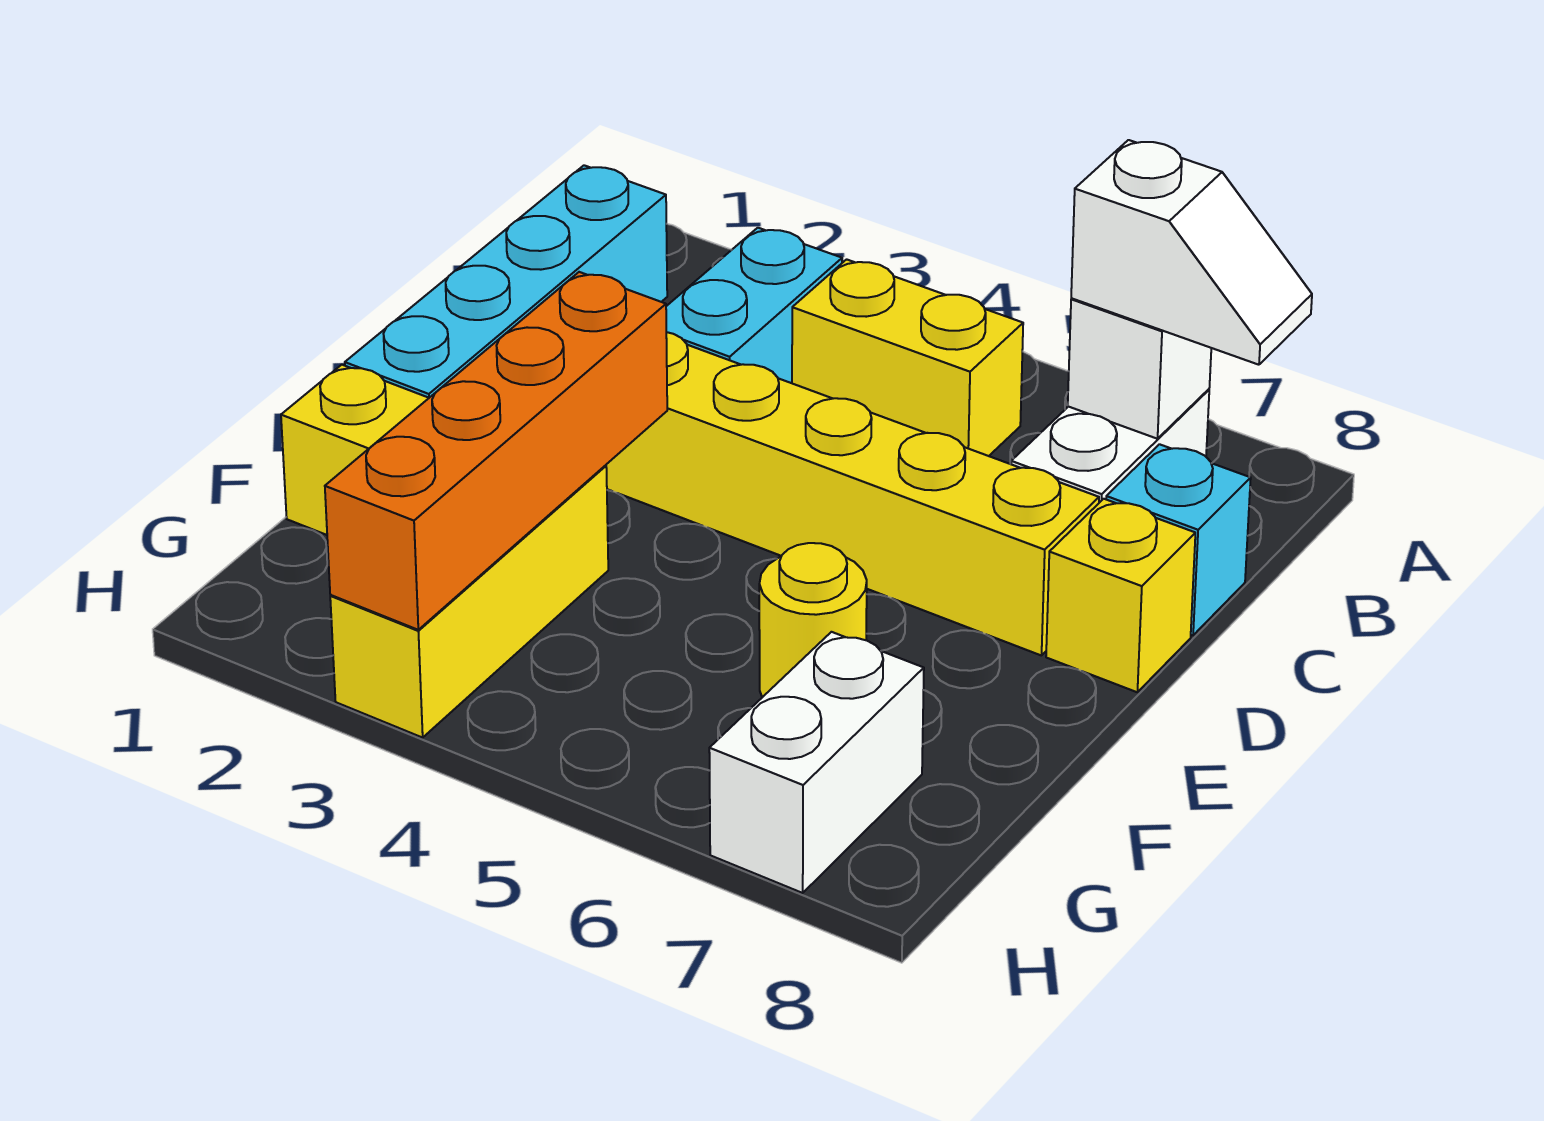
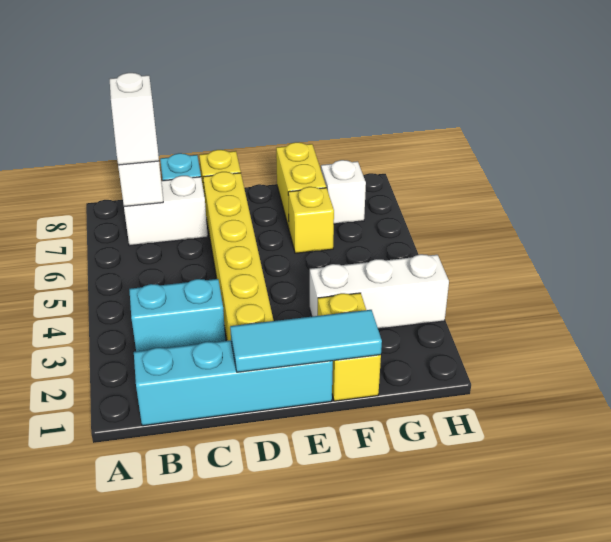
yellow brick B4:B5 level 1 -> yellow brick F7:F8 level 1
white slope B7:B8 level 3 top 7 -> white slope B7:B8 level 3 top 8
none -> cyan tile D1:F1 level 2
orange brick E3:H3 level 2 -> none
yellow brick F3:H3 level 1 -> white brick F3:H3 level 1
yellow round brick F6 level 1 -> yellow brick F6 level 1
white brick G7:H7 level 1 -> white brick G7 level 1

